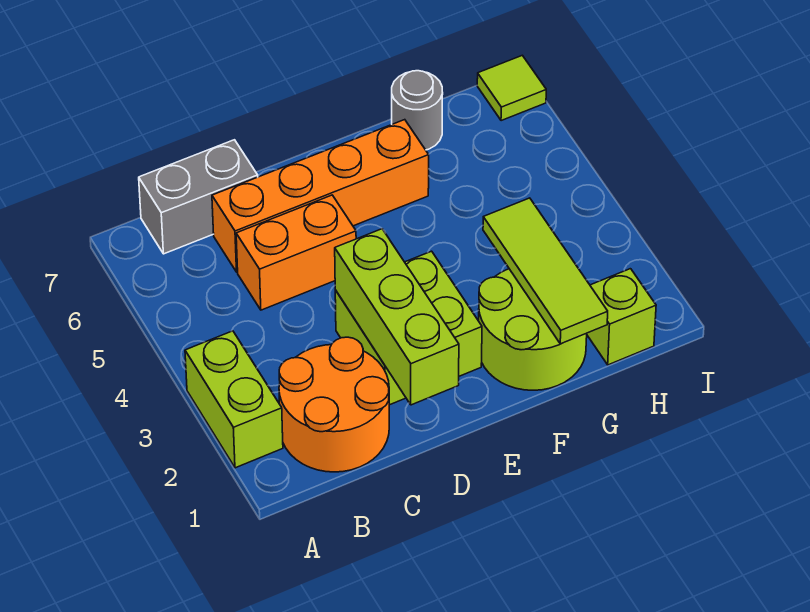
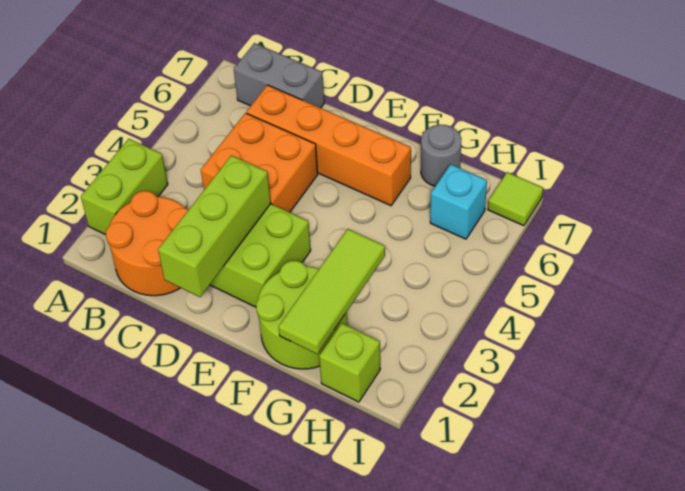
orange brick C5:D5 level 1 -> orange brick C4:D5 level 1
none -> cyan brick H6 level 1

